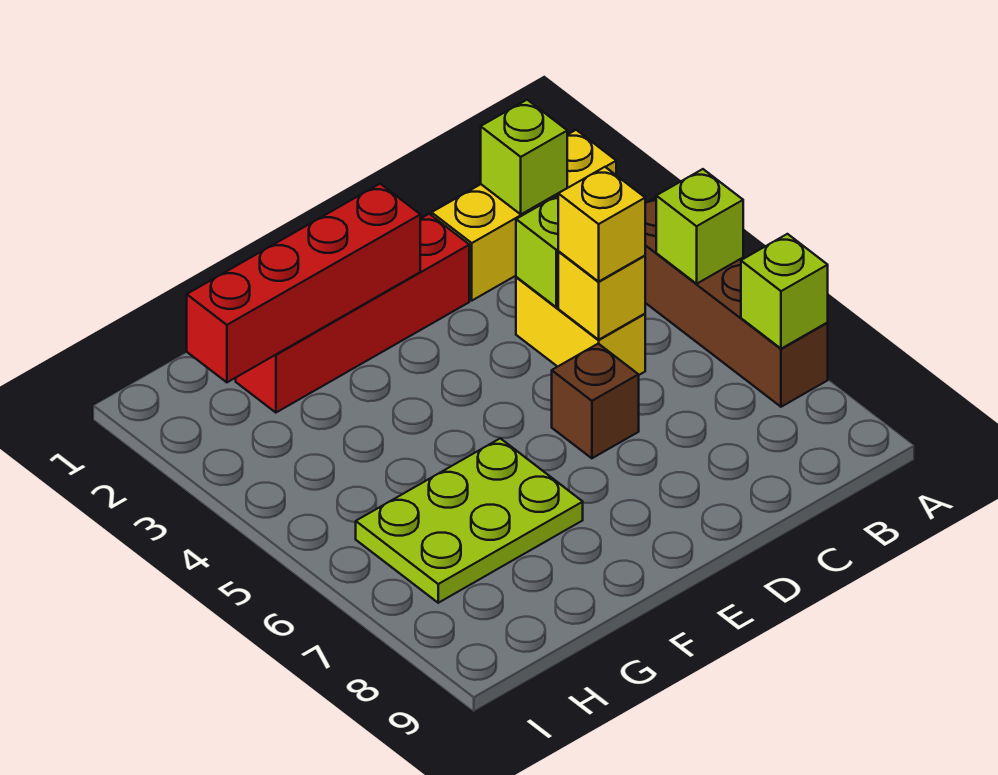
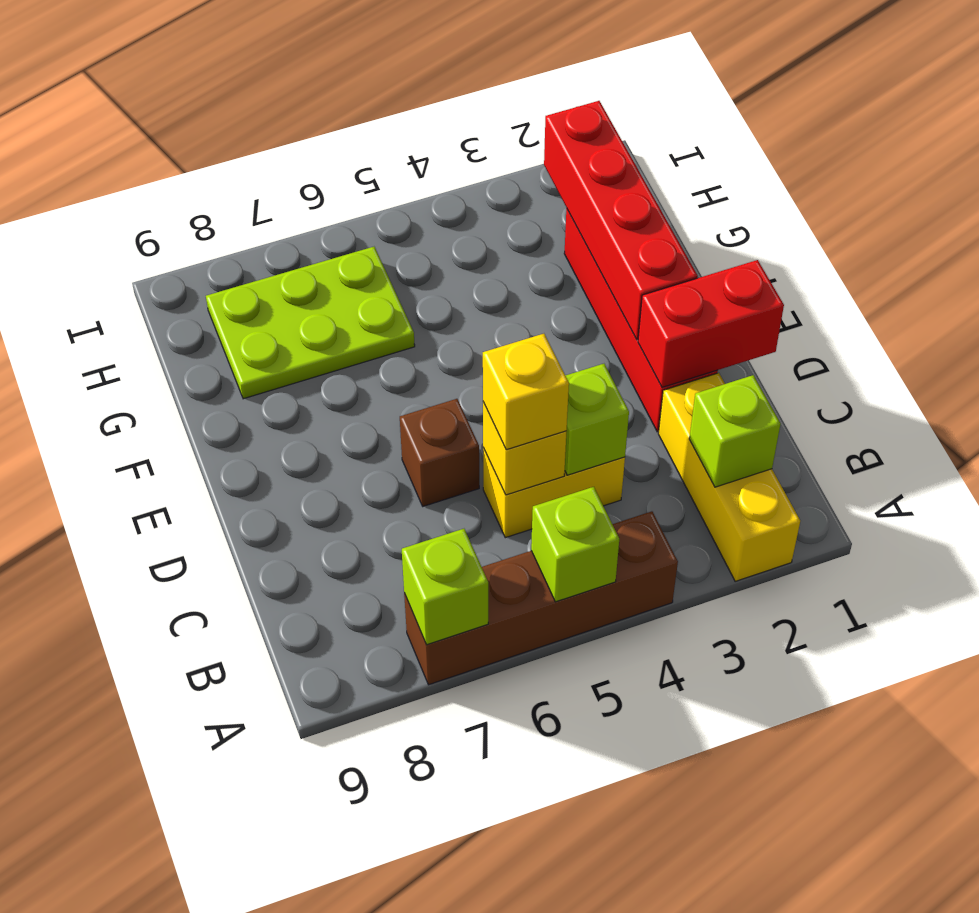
none -> red brick D1:D2 level 2
lime plate F6:H7 level 1 -> lime plate G6:H8 level 1

